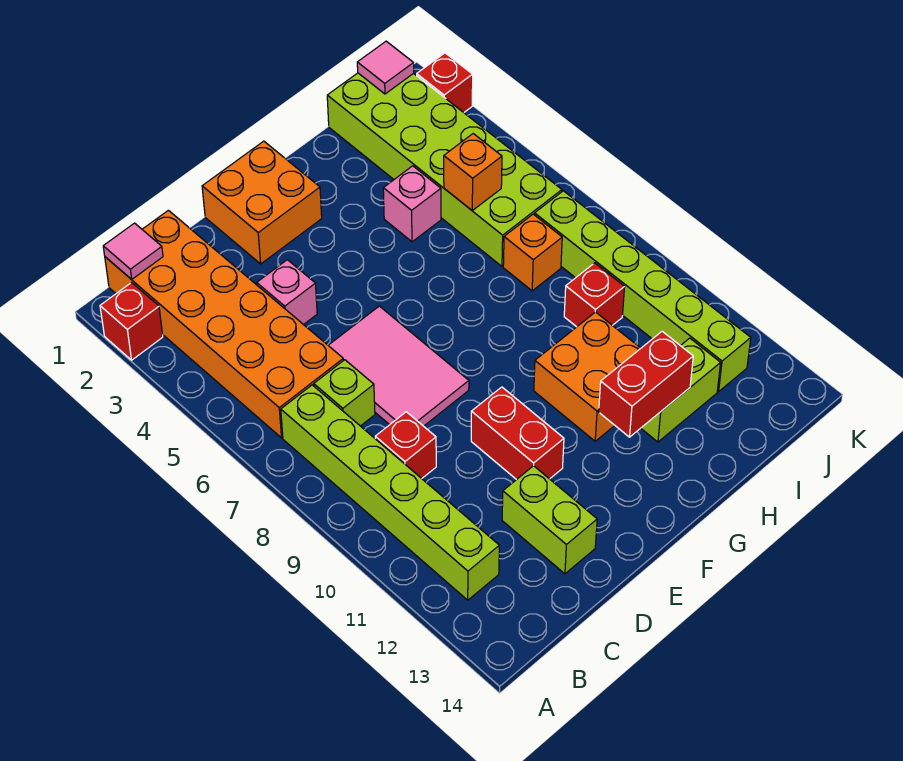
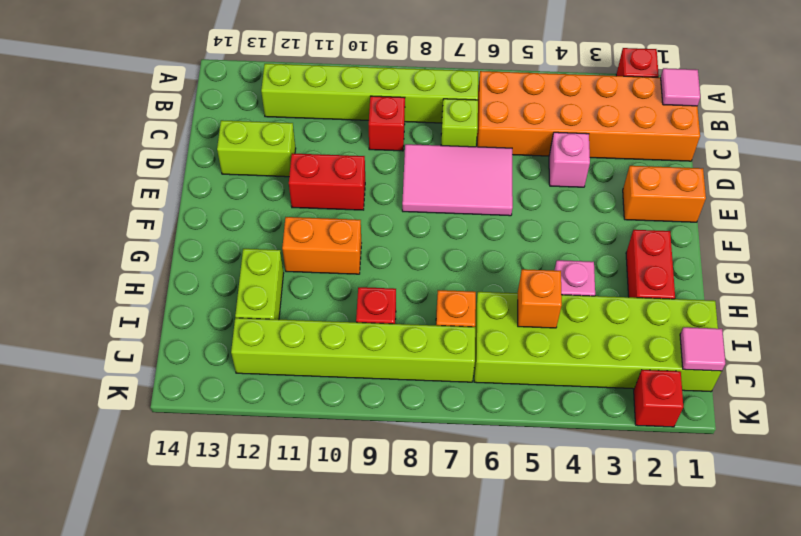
orange brick E1:F2 level 1 -> orange brick E1:E2 level 1
orange brick G10:H11 level 1 -> orange brick G10:G11 level 1
red brick G12:H12 level 2 -> red brick G2:H2 level 1

